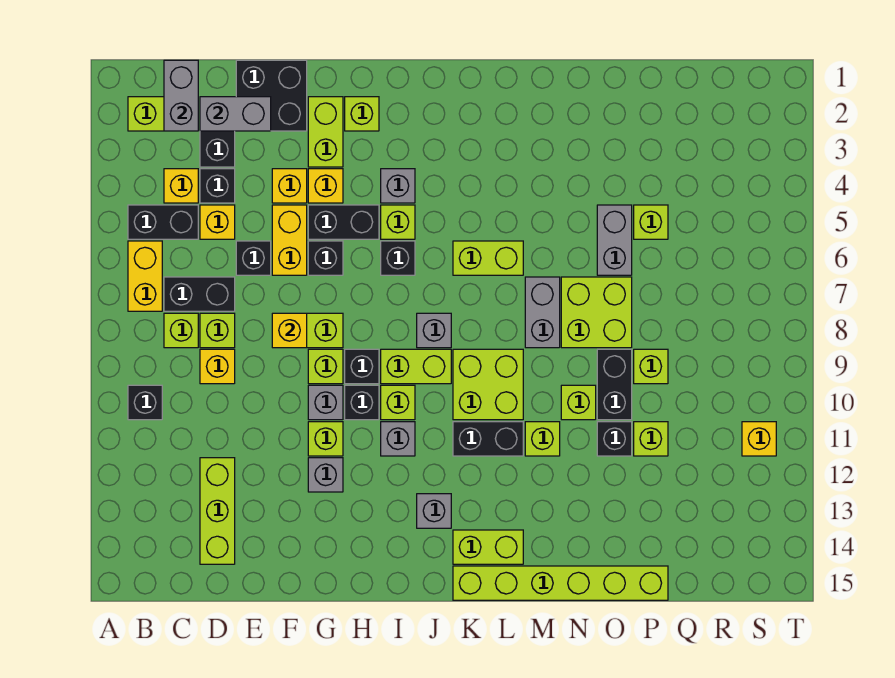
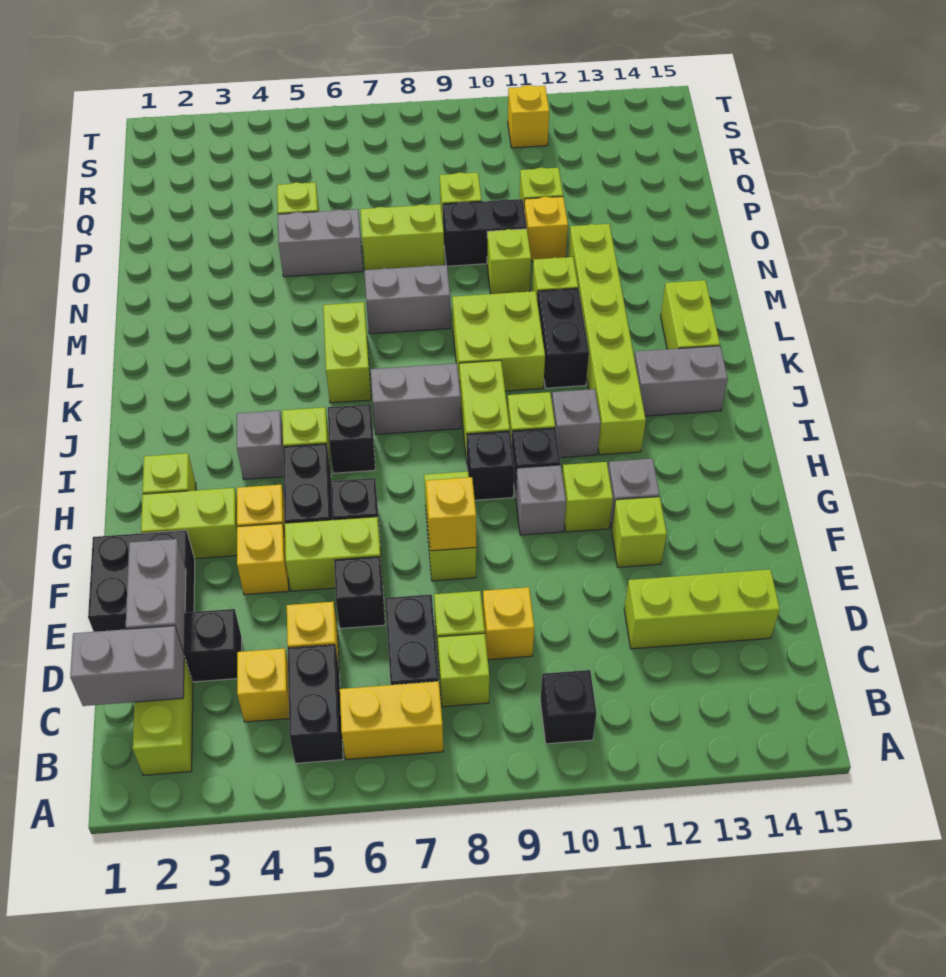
black brick D4 level 1 -> none
yellow brick F5:F6 level 1 -> lime brick F5:F6 level 1
lime brick G9 level 1 -> lime brick F12 level 1
grey brick J8 level 1 -> grey brick J7:J8 level 1
grey brick J13 level 1 -> grey brick J13:J14 level 1
lime brick K15:P15 level 1 -> lime brick I12:N12 level 1
lime brick N7:O8 level 1 -> lime brick O7:O8 level 1
black brick O11 level 1 -> yellow brick O11 level 1

